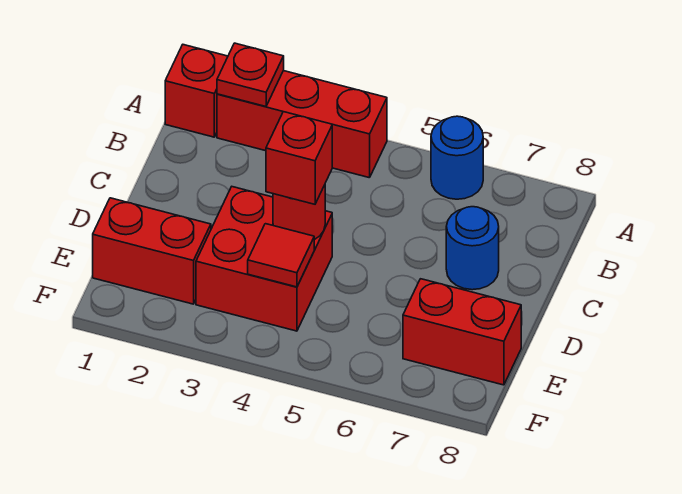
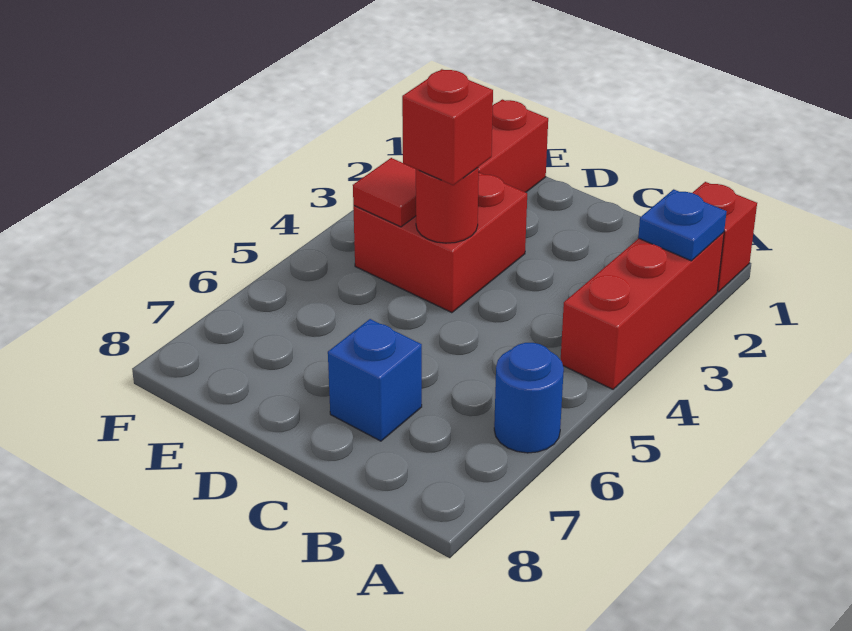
red plate A2 level 2 -> blue plate A2 level 2
blue round brick C7 level 1 -> blue brick C7 level 1
red brick E7:E8 level 1 -> none

